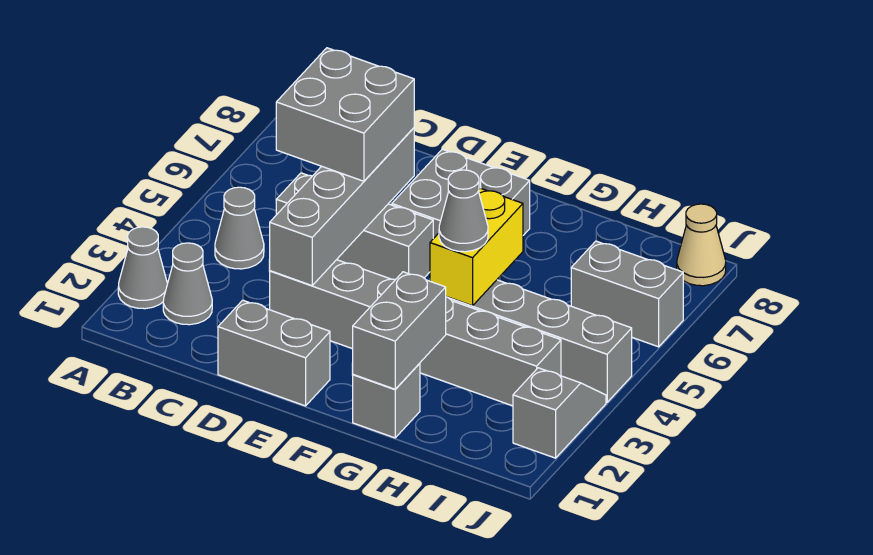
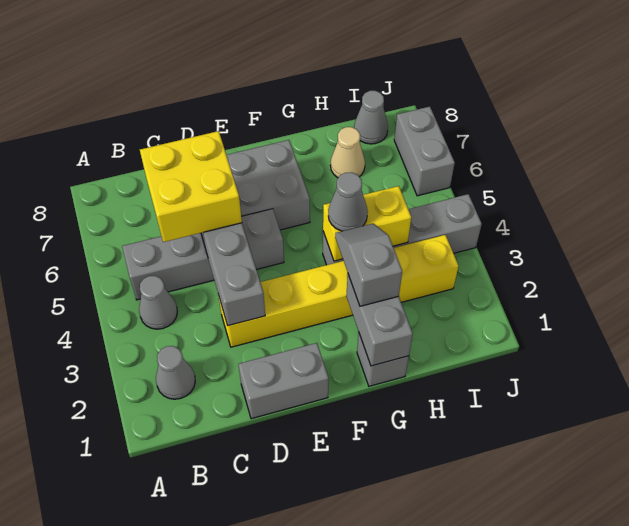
grey cone A2 level 1 -> grey cone I8 level 1
grey brick C5:E5 level 1 -> grey brick B5:E5 level 1
grey brick C5:D6 level 3 -> yellow brick C5:D6 level 3
grey brick D3:I3 level 1 -> yellow brick D3:I3 level 1
yellow brick G4:G5 level 2 -> yellow brick G4:H4 level 2
grey brick I6:J6 level 1 -> grey brick J6:J7 level 1
grey slope J2:J3 level 1 top 2 -> grey slope G2:G3 level 3 top 2
tan cone J8 level 1 -> tan cone H7 level 1

